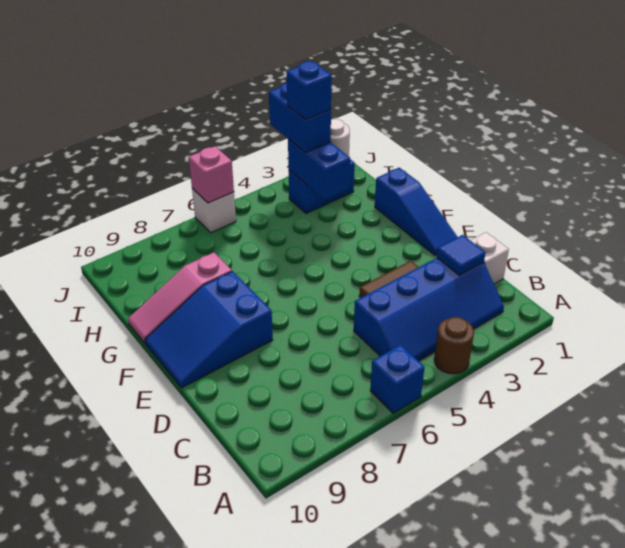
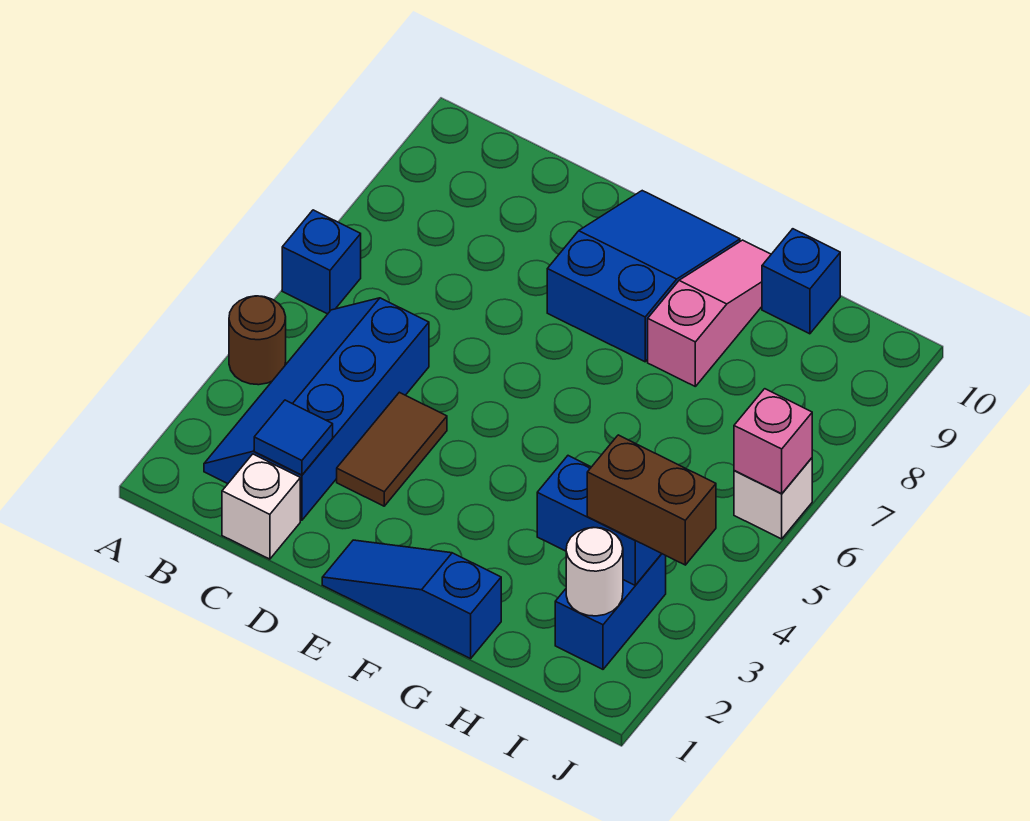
blue brick I3:J3 level 3 -> brown brick I3:J3 level 3
blue brick I3 level 4 -> blue brick H10 level 1

